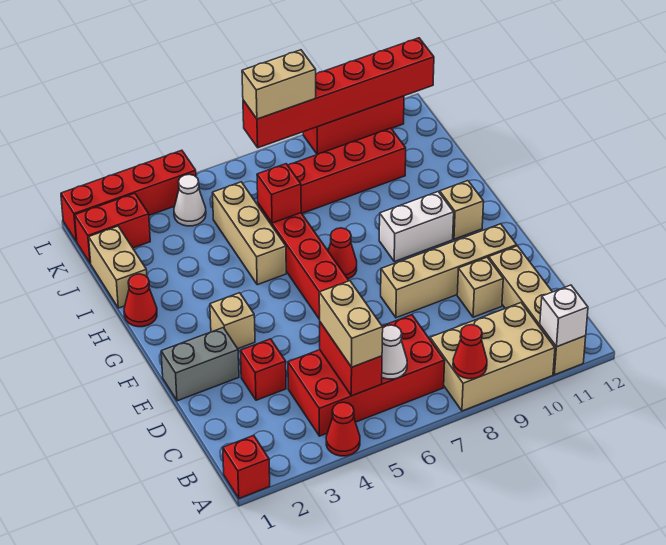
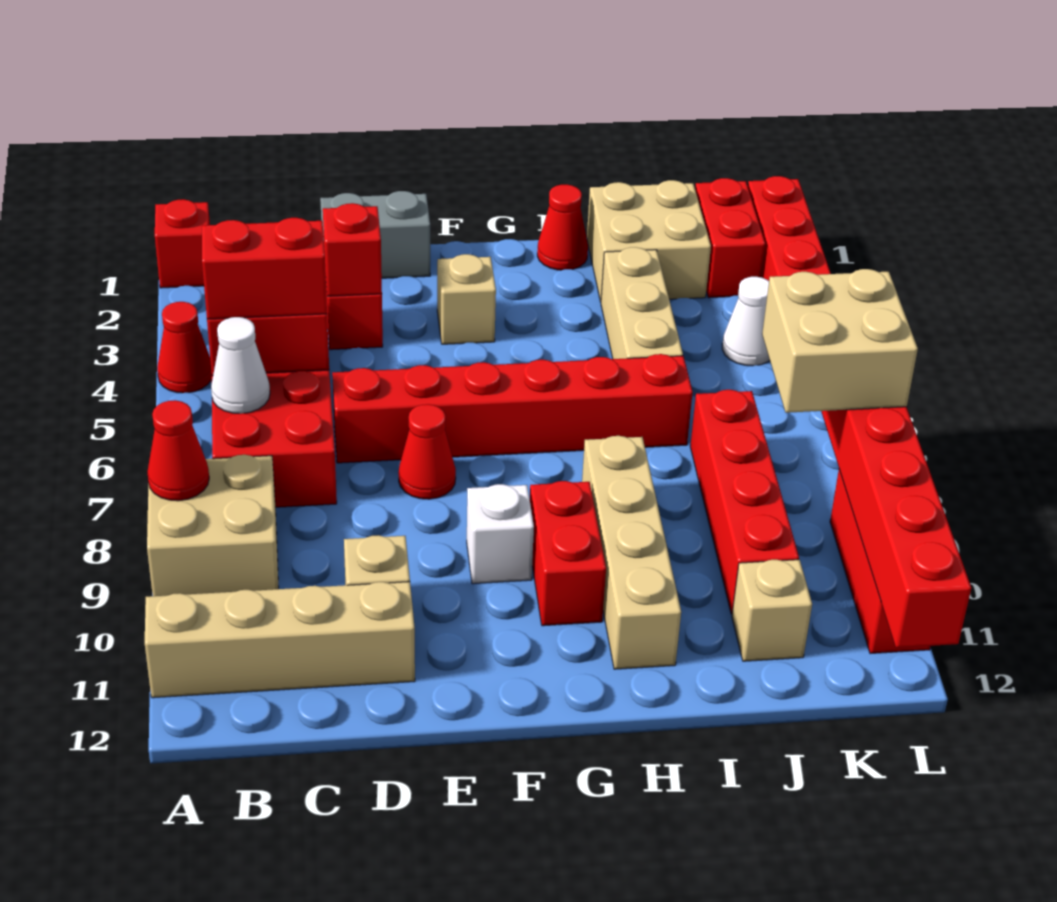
tan brick A8:B10 level 1 -> tan brick A8:B9 level 1
white brick A11 level 2 -> white brick F9 level 1
tan brick B5:C5 level 3 -> red brick B5:C5 level 3
grey brick E1:E2 level 1 -> grey brick D1:E1 level 1
tan brick E8:E11 level 1 -> tan brick H8:H11 level 1
red cone G7 level 1 -> red cone E7 level 1
white brick G9:G10 level 1 -> red brick G9:G10 level 1
tan brick G11 level 1 -> tan brick J11 level 1
tan brick H5:J5 level 1 -> tan brick I3:I5 level 1
tan brick I1:J1 level 1 -> tan brick I1:J2 level 1
red brick I6 level 2 -> red brick D3 level 2
tan brick L7:L8 level 3 -> tan brick K7:L8 level 3

